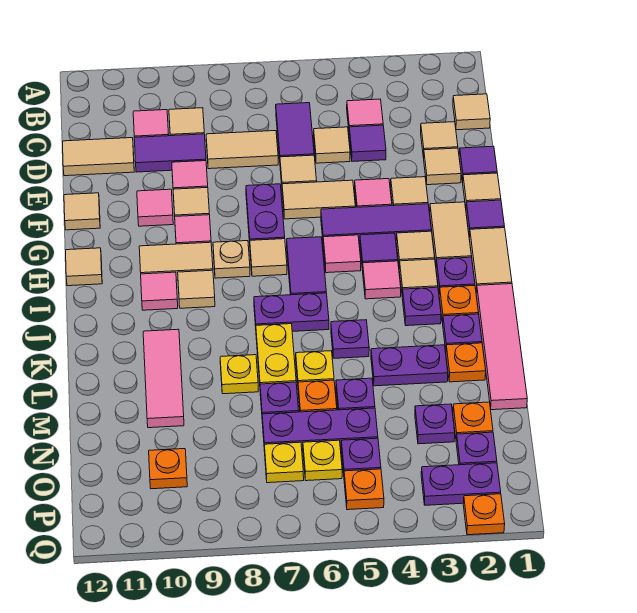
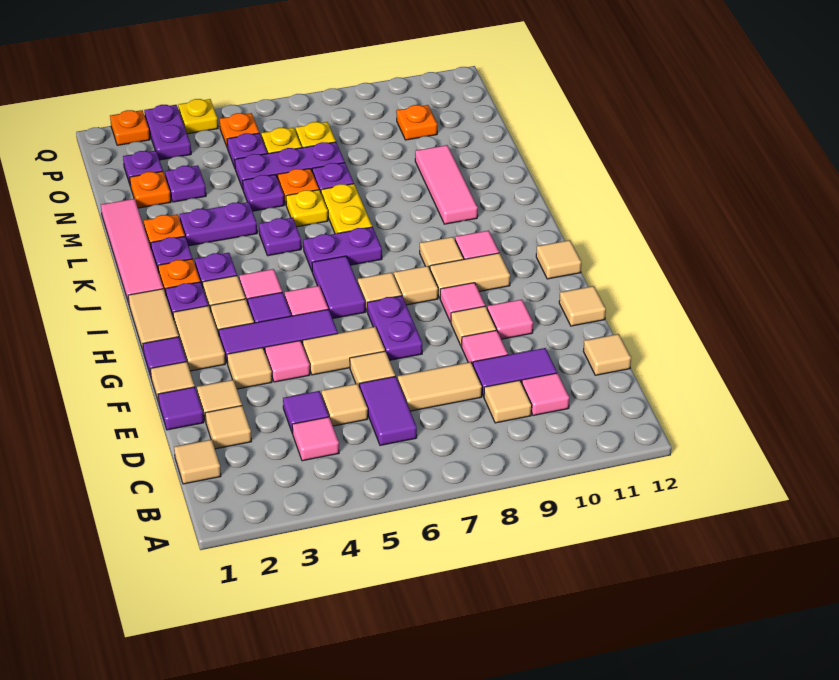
tan tile D11:D12 level 1 -> tan tile D12 level 1
tan plate H8 level 1 -> tan tile H8 level 1
yellow plate L8 level 1 -> yellow plate Q4 level 1
purple plate P2:P3 level 1 -> purple plate P3:Q3 level 1

